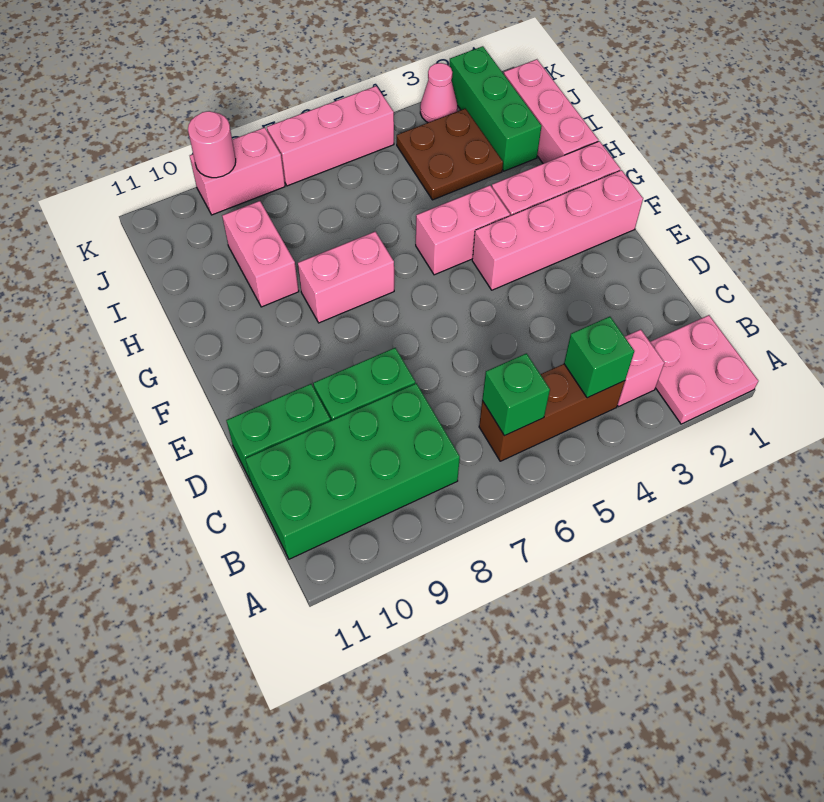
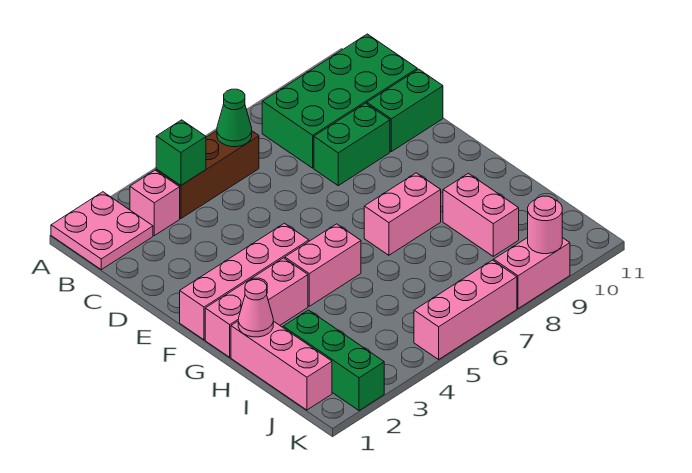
green brick B6 level 2 -> green cone B6 level 2
brown plate I3:J4 level 1 -> none
pink cone K3 level 1 -> pink cone H1 level 2

